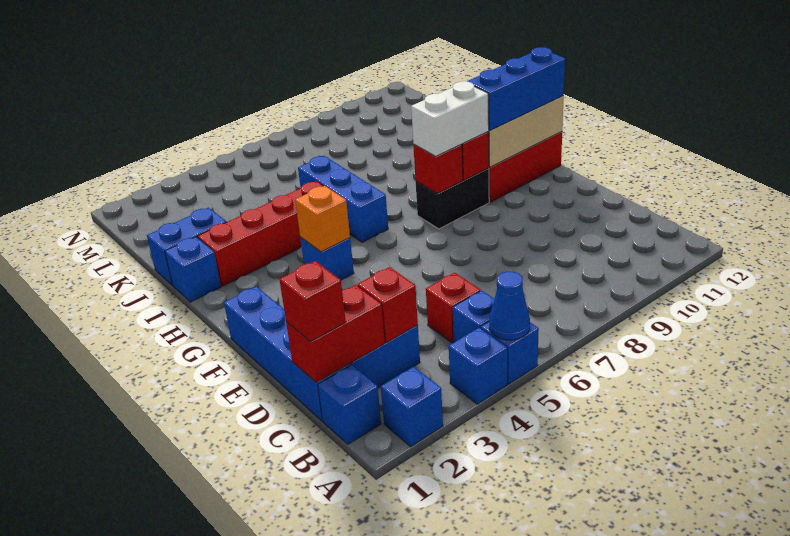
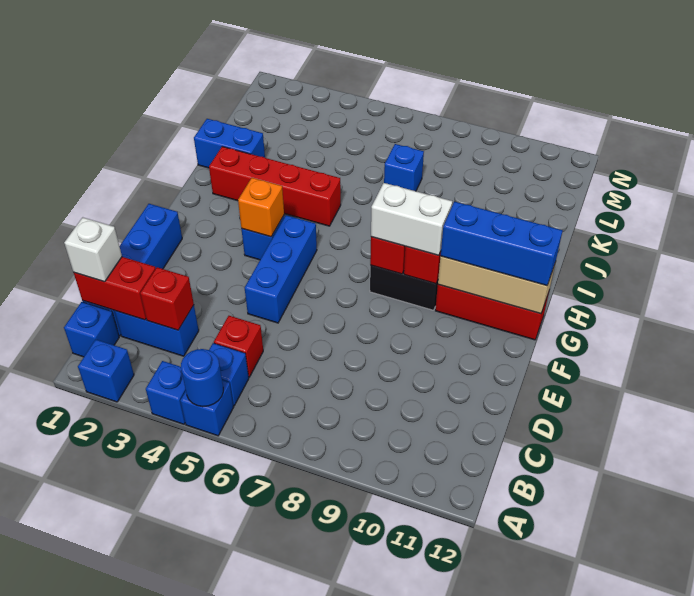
blue cone A5 level 2 -> blue round brick A5 level 2
red brick C1 level 3 -> white brick C1 level 3
blue brick H6:J6 level 1 -> blue brick E5:G5 level 1
blue brick I1 level 1 -> blue brick K7 level 1

